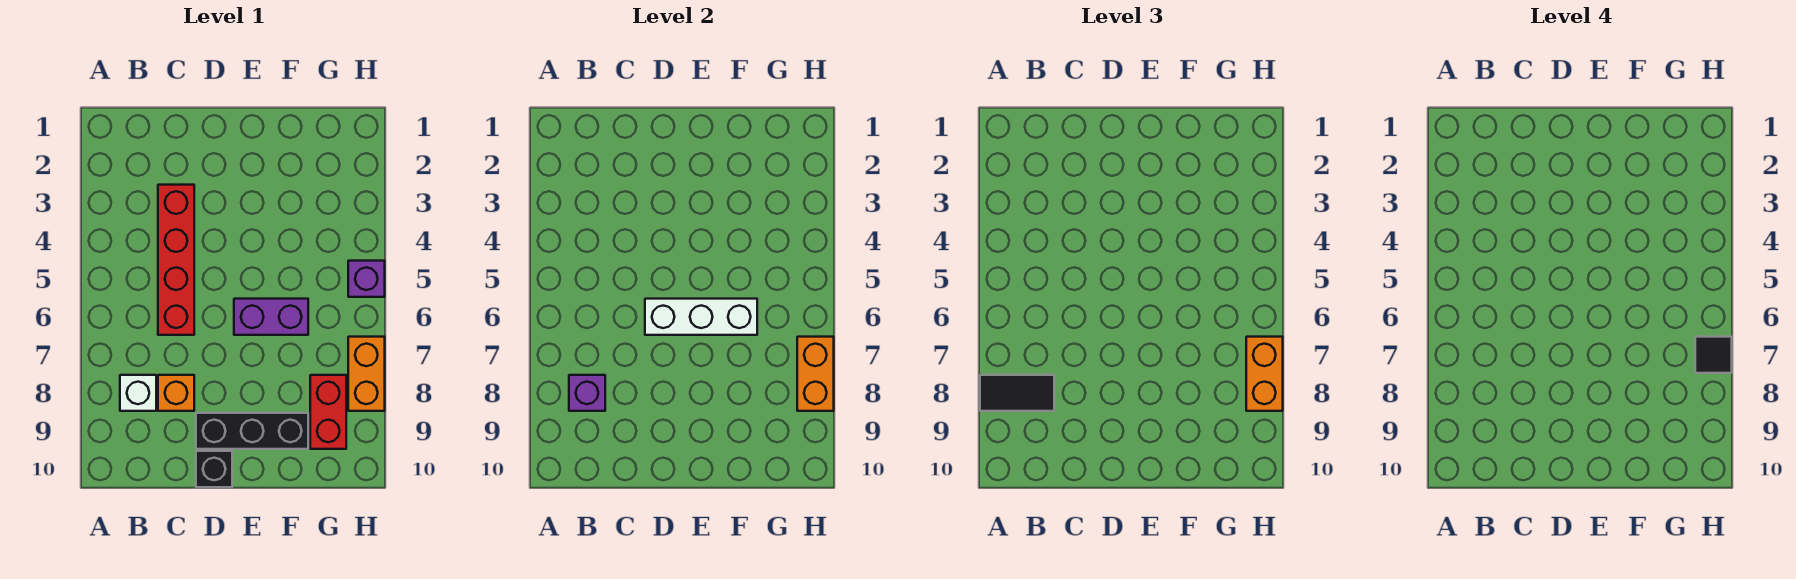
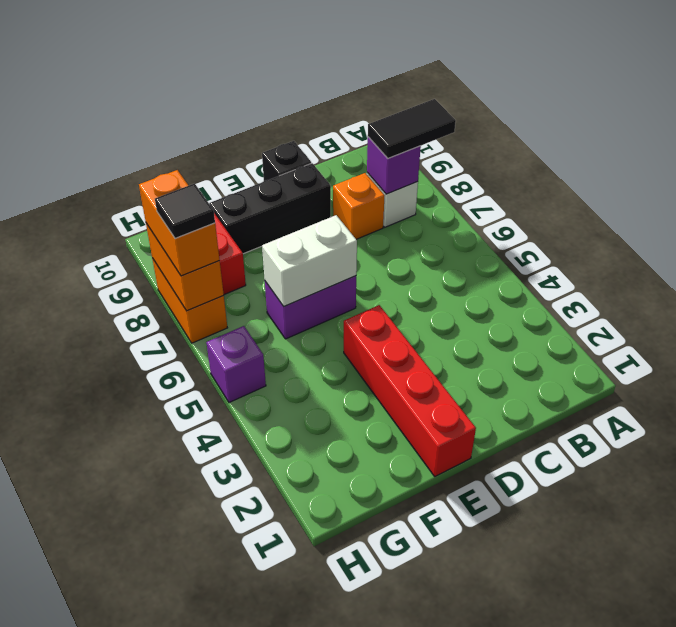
red brick C3:C6 level 1 -> red brick E1:E4 level 1
white brick D6:F6 level 2 -> white brick E6:F6 level 2

